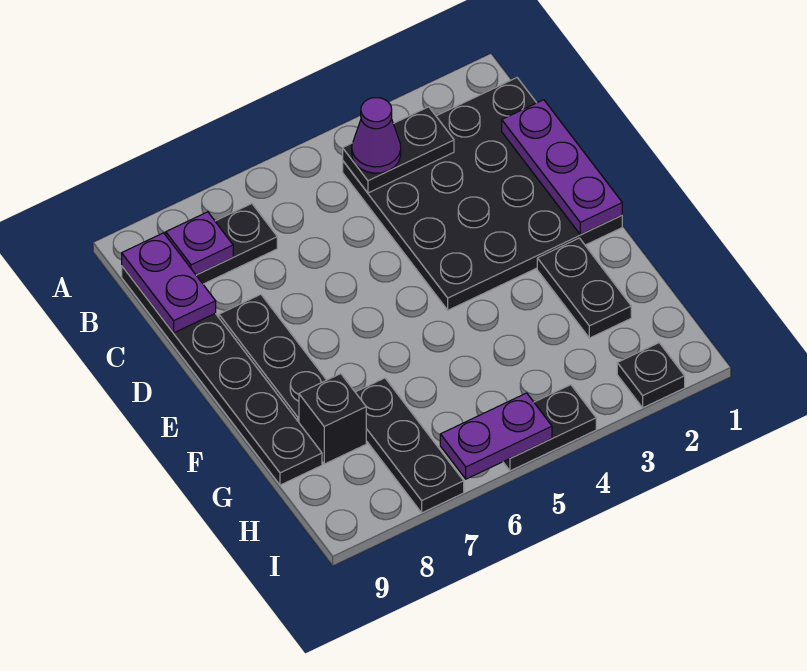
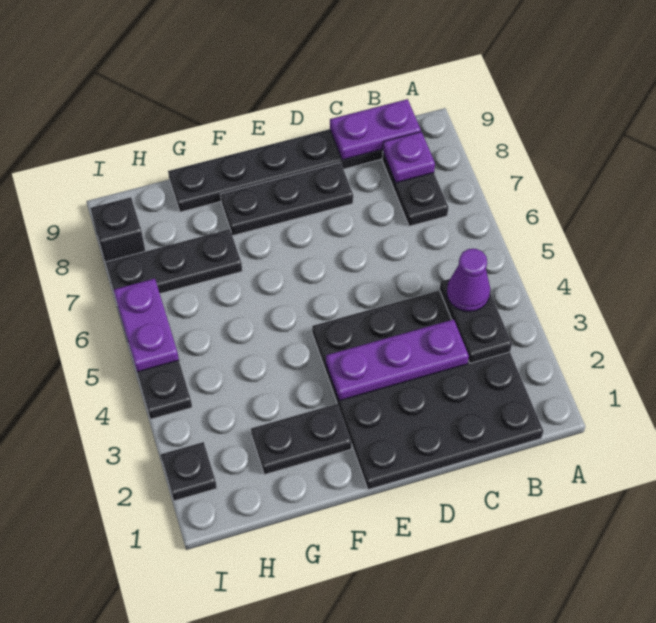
purple plate C1:E1 level 2 -> purple plate C3:E3 level 2
black brick G8 level 1 -> black brick I8 level 1

